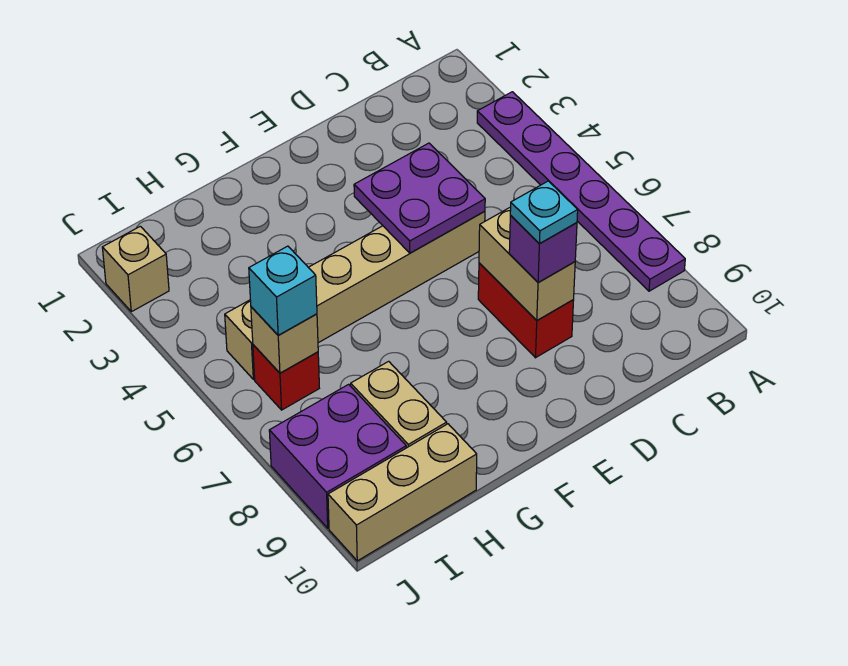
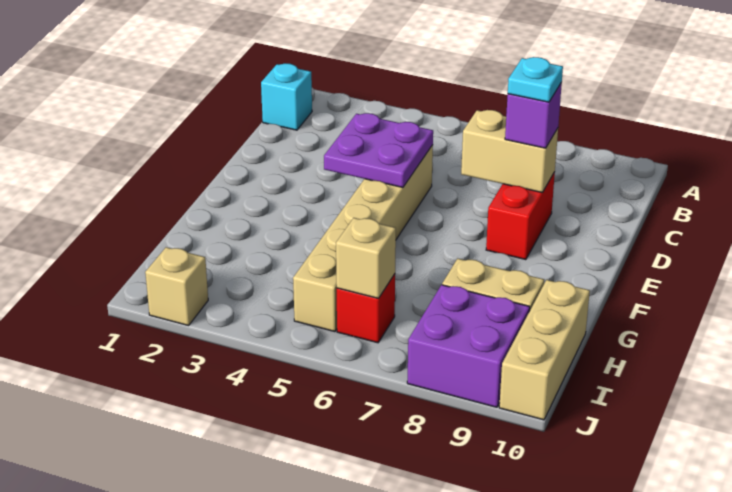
purple plate A3:A8 level 1 -> none
red brick D7:D8 level 1 -> red brick D8:E8 level 1
cyan brick I6 level 3 -> cyan brick B1 level 1

